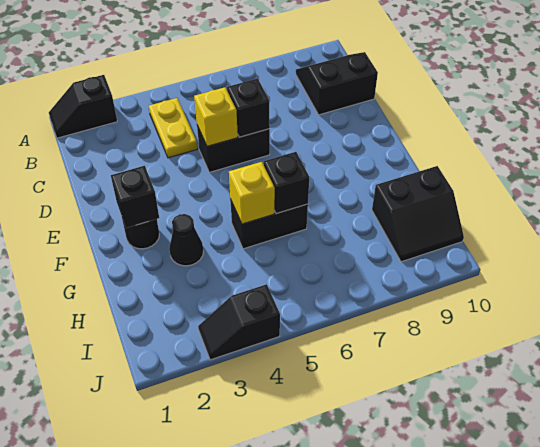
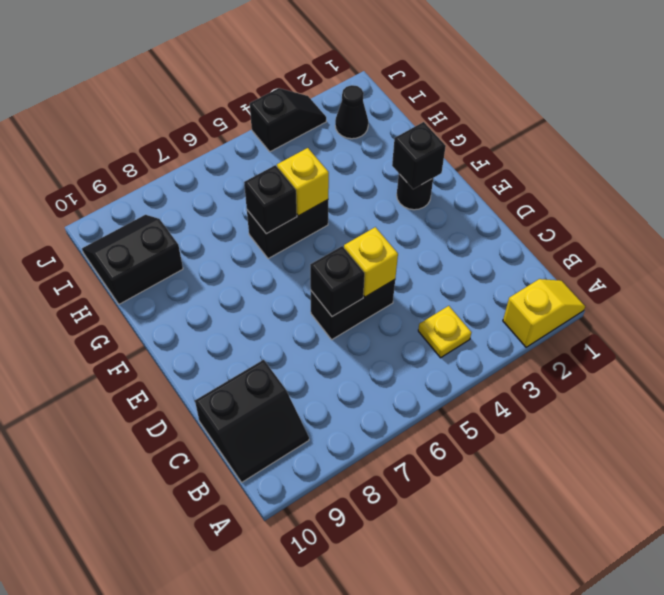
black slope A1:A2 level 1 top 2 -> yellow slope A1:A2 level 1 top 2
yellow plate B4:C4 level 1 -> yellow plate B4 level 1
black cone G3 level 1 -> black cone I2 level 1

